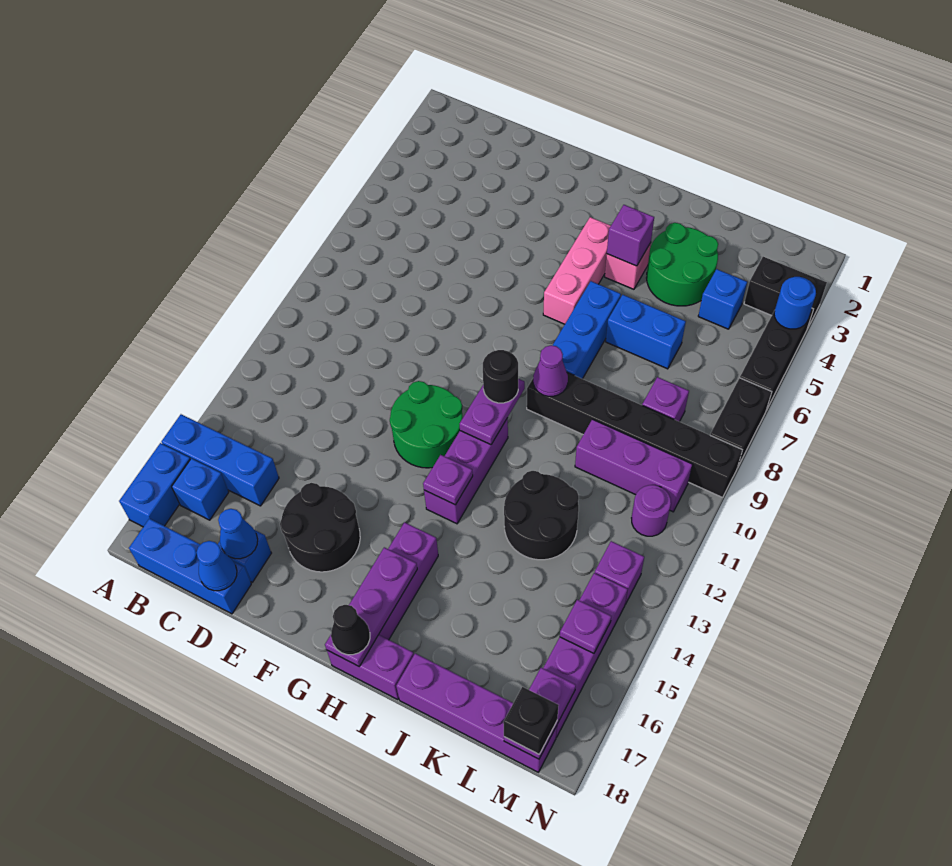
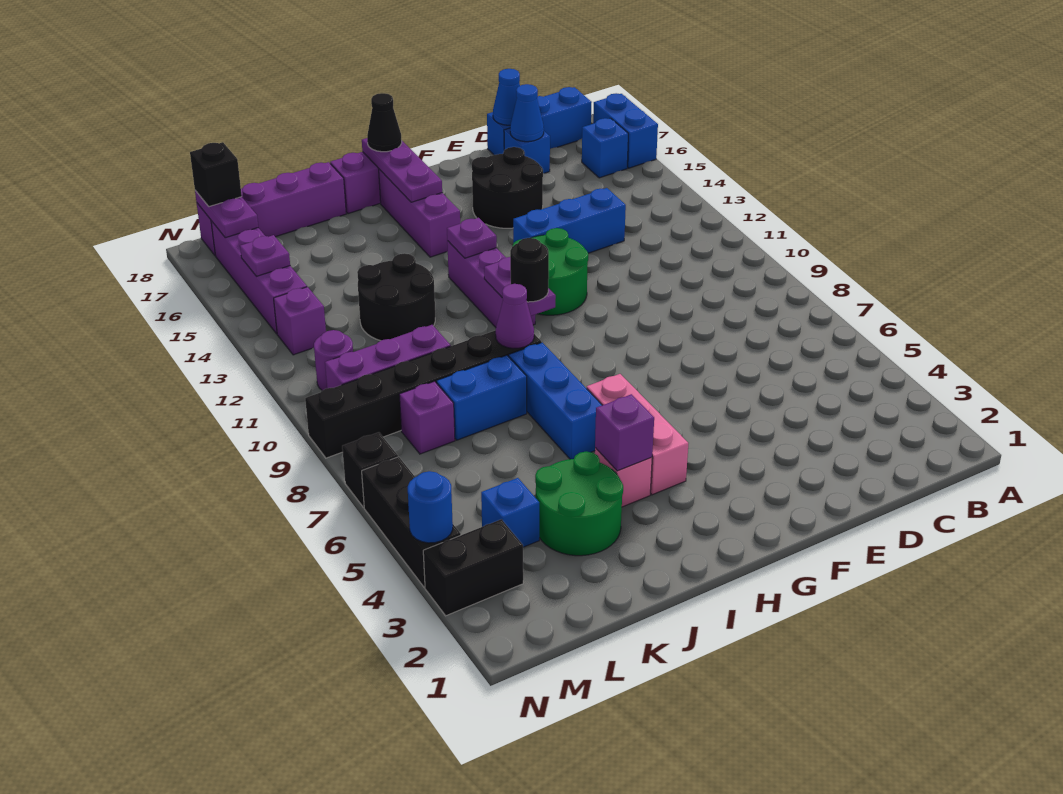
blue brick A15:C15 level 1 -> blue brick D13:F13 level 1
blue brick J6:K6 level 1 -> blue brick J8:K8 level 1
black brick N7:N8 level 1 -> black brick N7 level 1

